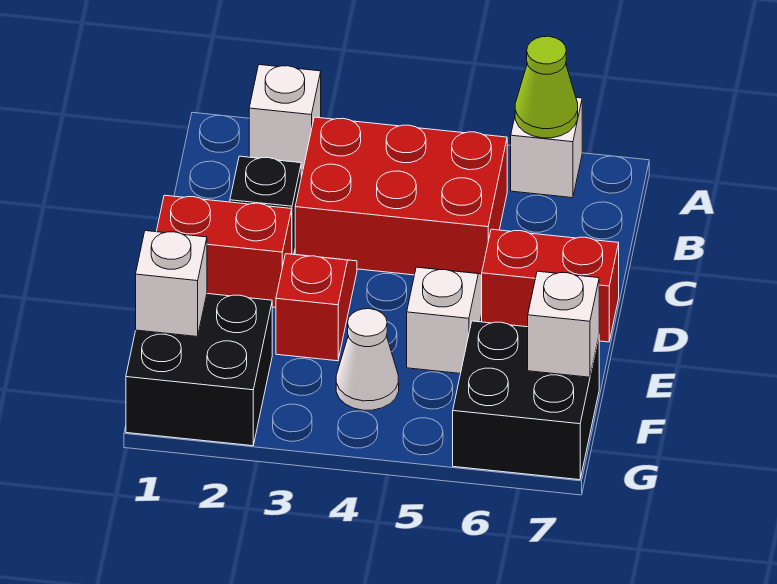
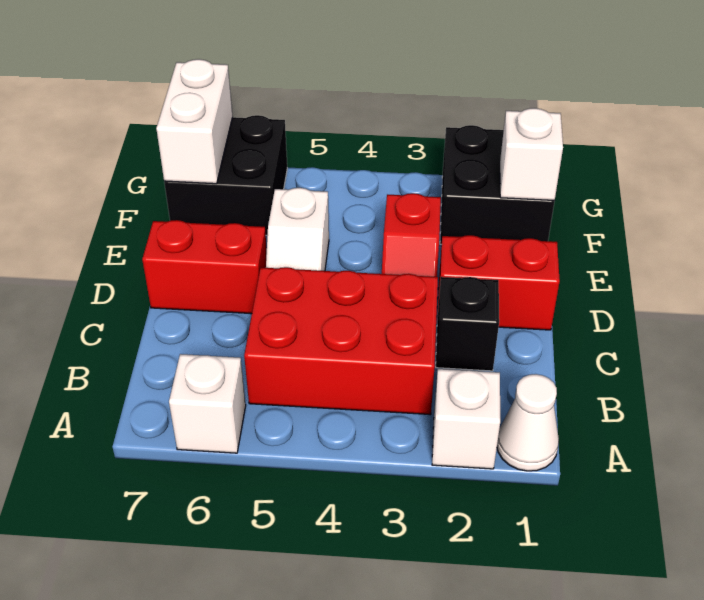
lime cone A6 level 2 -> none
white cone F4 level 1 -> white cone A1 level 1
white brick F7 level 2 -> white brick F7:G7 level 2

